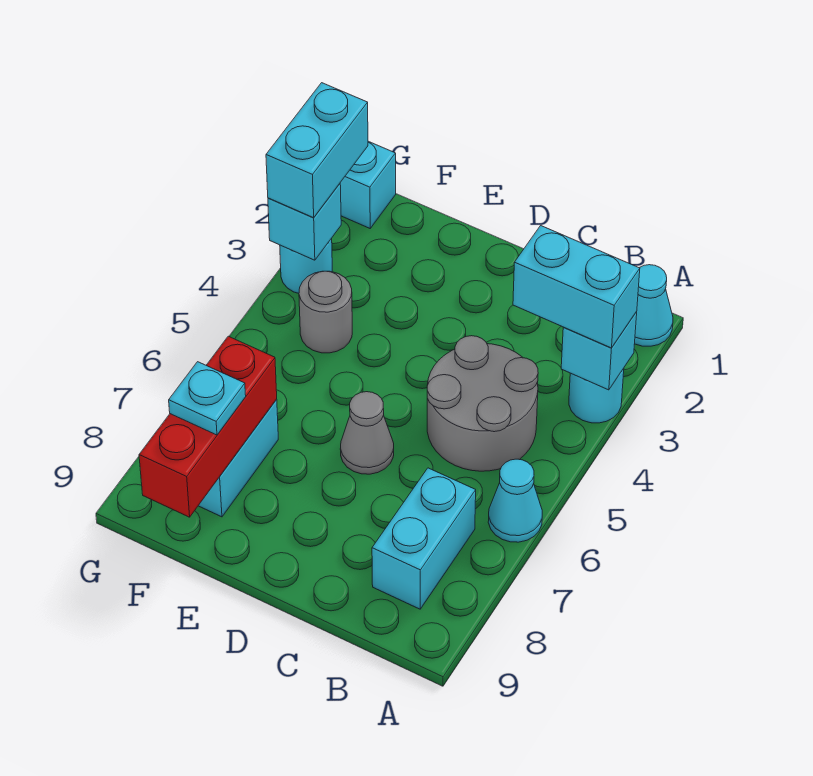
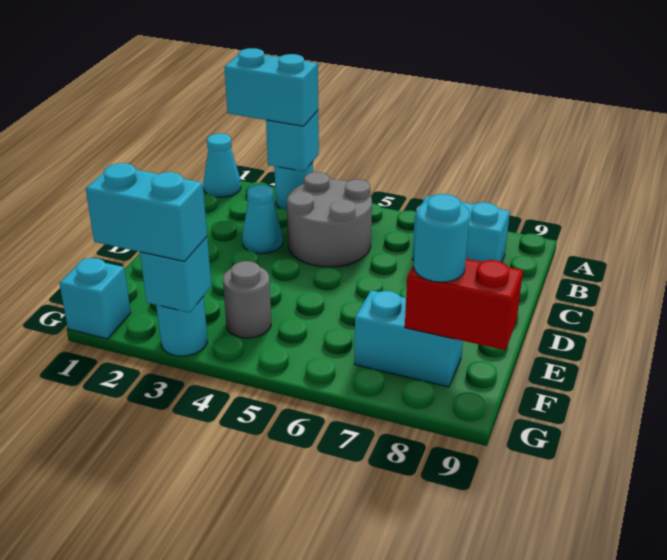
cyan brick A3:B3 level 3 -> cyan brick A2:A3 level 3
cyan cone A6 level 1 -> cyan cone C3 level 1
grey cone D6 level 1 -> none
red brick F7:F9 level 2 -> red brick F8:F9 level 2
cyan plate F8 level 3 -> cyan round brick F8 level 3

